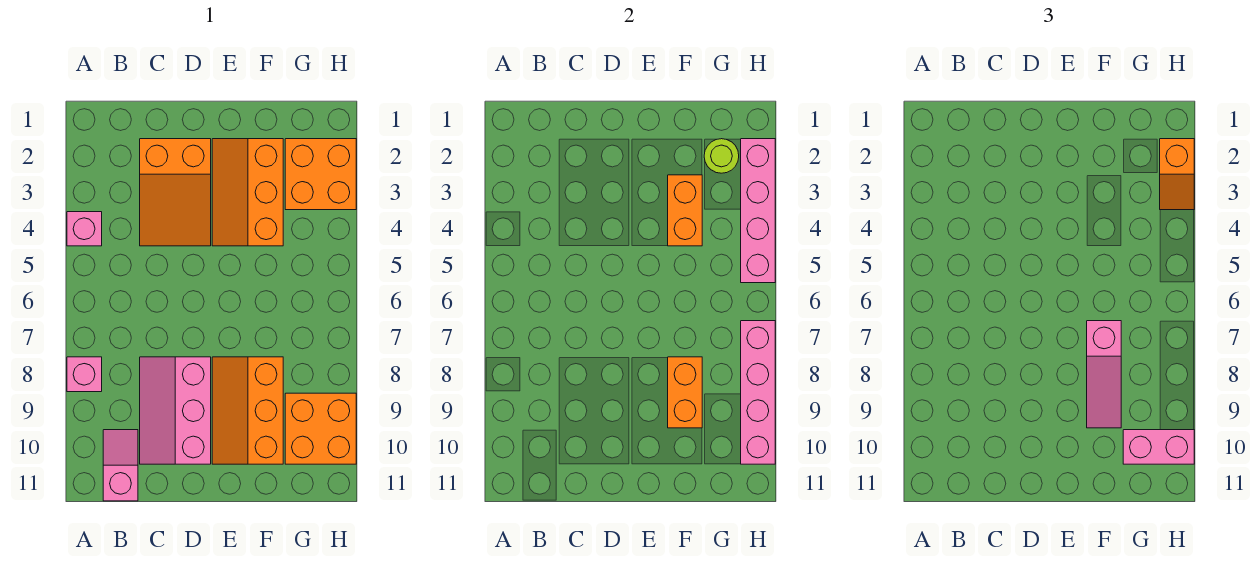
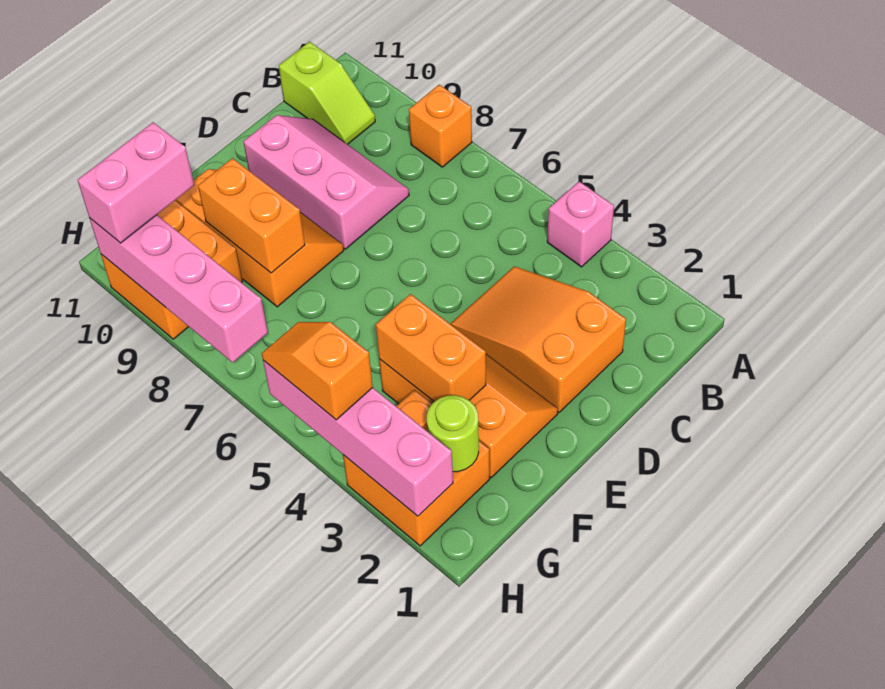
pink brick A8 level 1 -> orange brick A8 level 1
pink slope B10:B11 level 1 top 11 -> lime slope B10:B11 level 1 top 11
pink slope F7:F9 level 3 top 7 -> none
orange slope H2:H3 level 3 top 2 -> orange slope H4:H5 level 3 top 4

